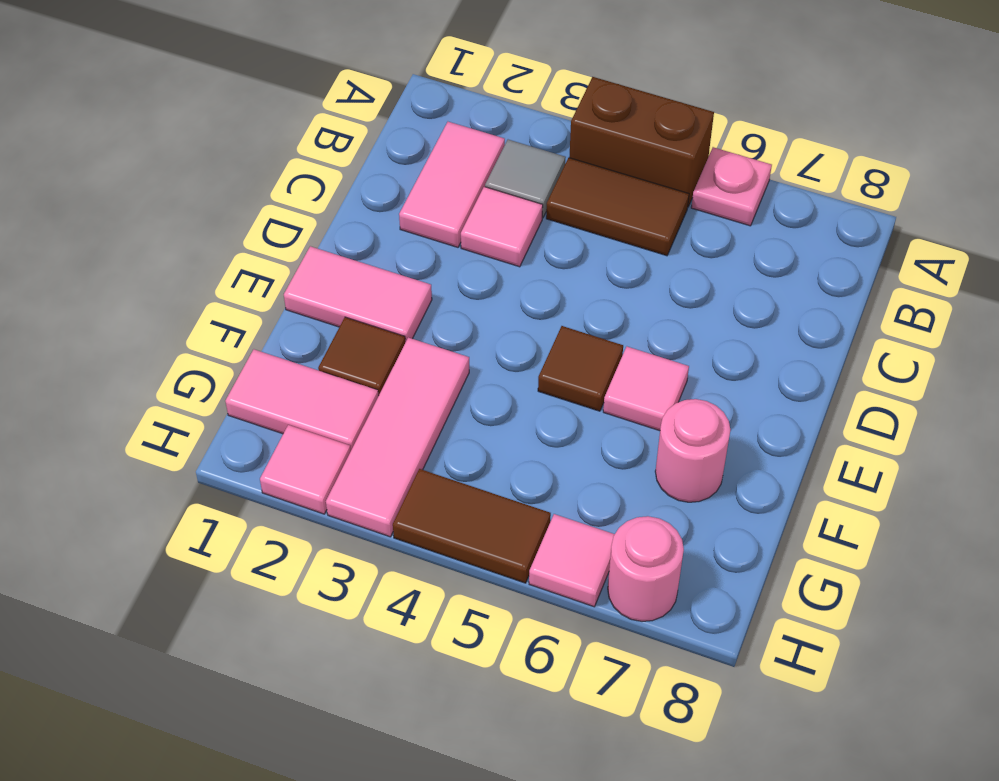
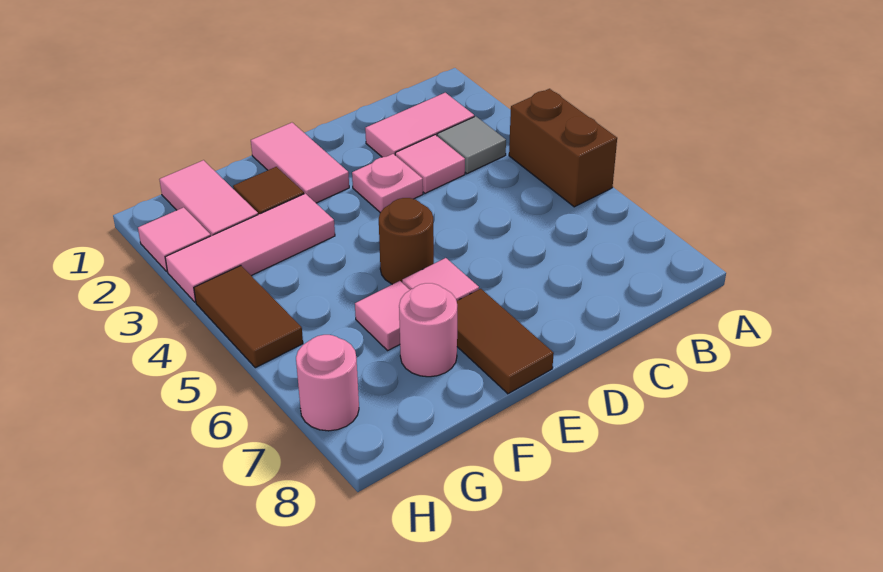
pink plate A6 level 1 -> pink plate D3 level 1
brown tile B4:B5 level 1 -> brown tile E7:E8 level 1
brown tile E5 level 1 -> brown round brick E5 level 1
pink tile H6 level 1 -> pink tile F6 level 1

